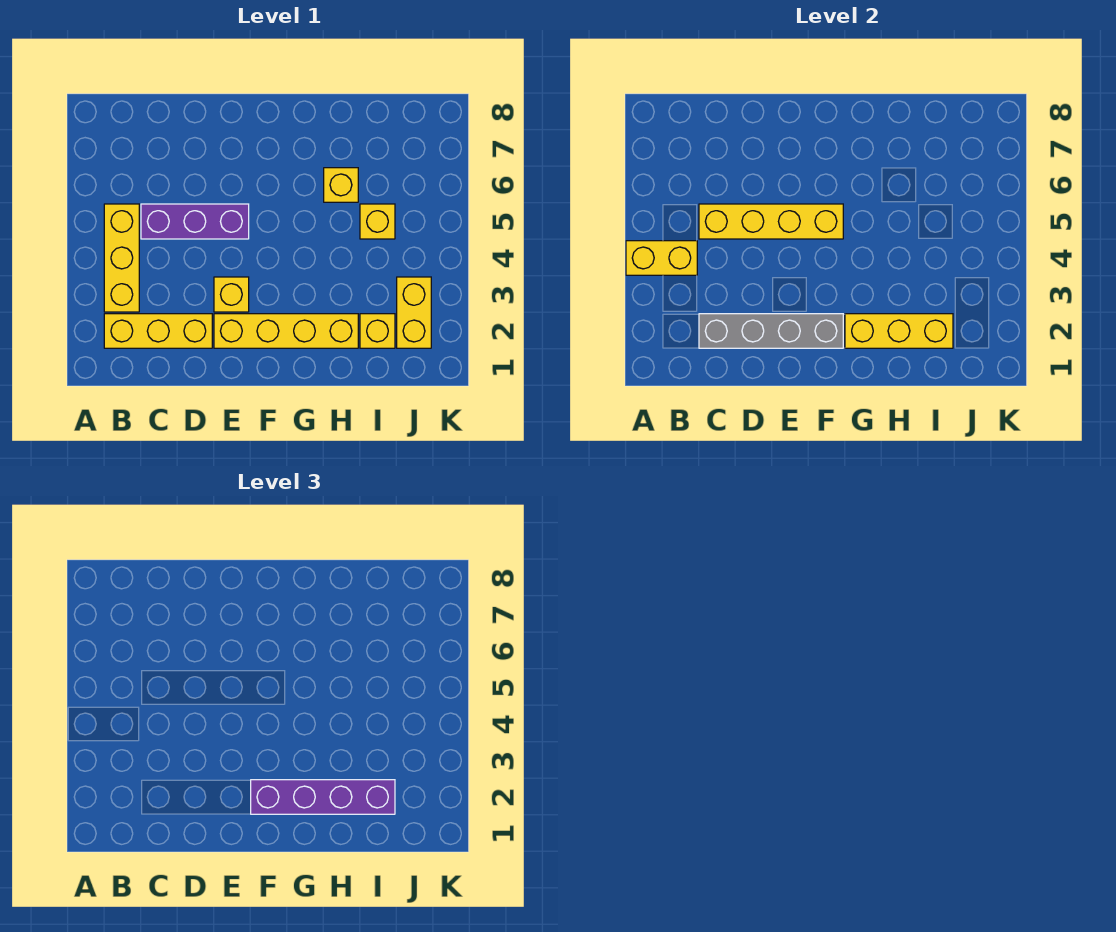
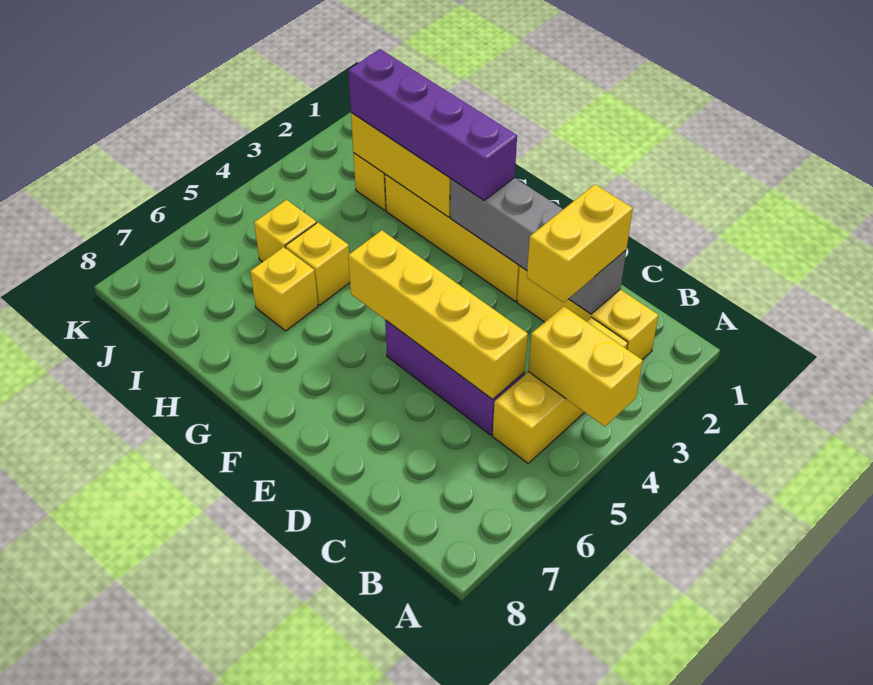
yellow brick E3 level 1 -> yellow brick H5 level 1
yellow brick J2:J3 level 1 -> yellow brick C2:C3 level 3

